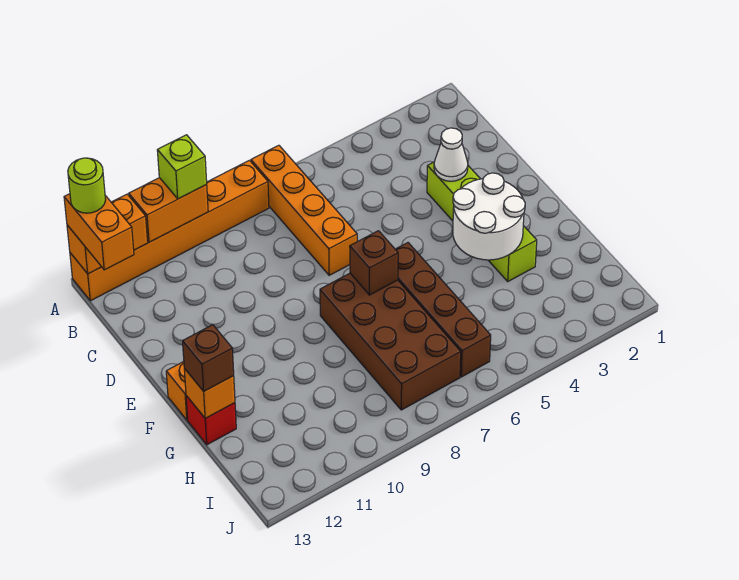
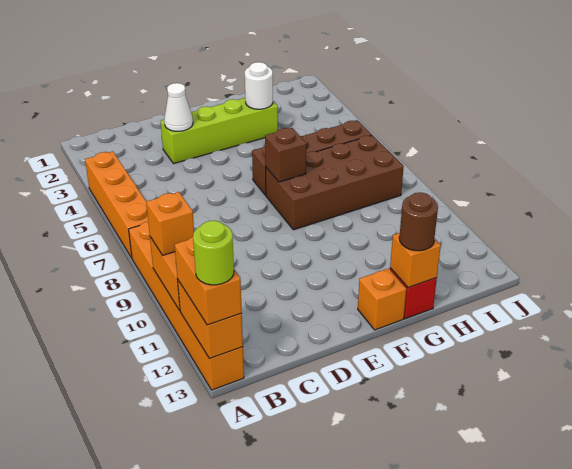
orange brick A7:D7 level 1 -> orange brick A4:A7 level 1
lime brick A10 level 3 -> orange brick A10 level 3
orange brick A13:B13 level 3 -> orange brick A12:A13 level 3
white round brick F3:G4 level 2 -> white round brick G3 level 2
brown brick G13 level 3 -> brown round brick G13 level 3

